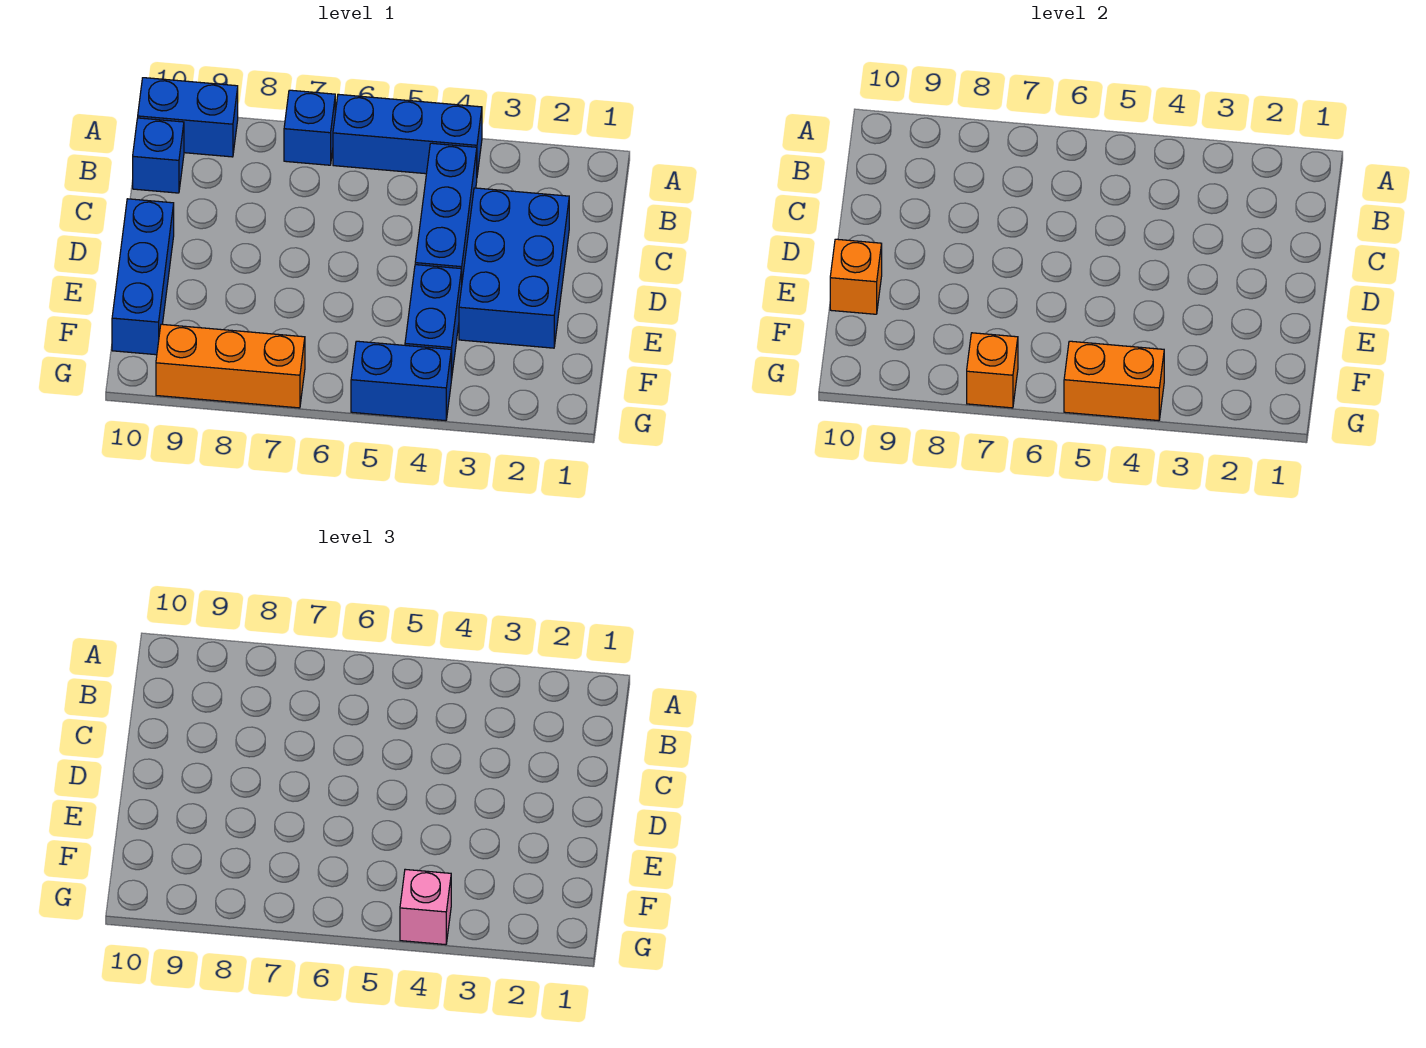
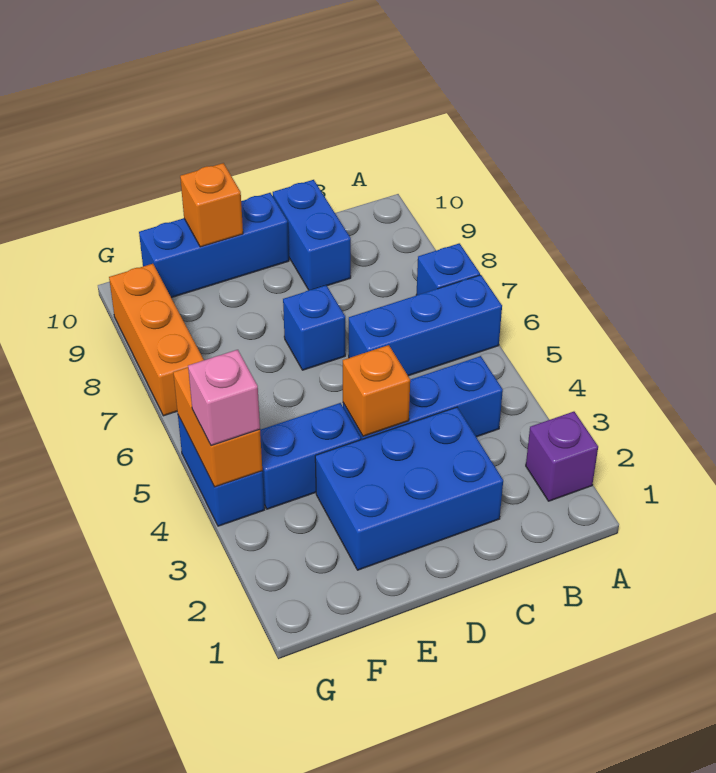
none -> purple brick A2 level 1
blue brick A4:A6 level 1 -> blue brick A6:C6 level 1
blue brick A9:A10 level 1 -> blue brick C9:C10 level 1
blue brick B10 level 1 -> blue brick D7 level 1
orange brick G7 level 2 -> orange brick D4 level 2

